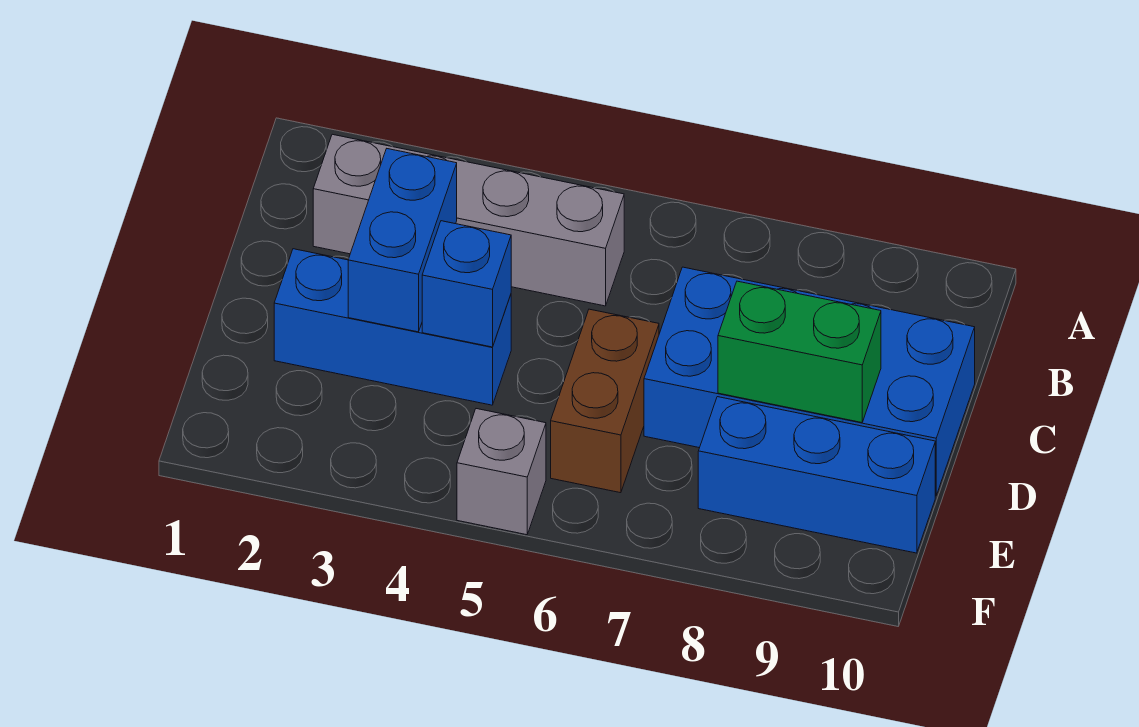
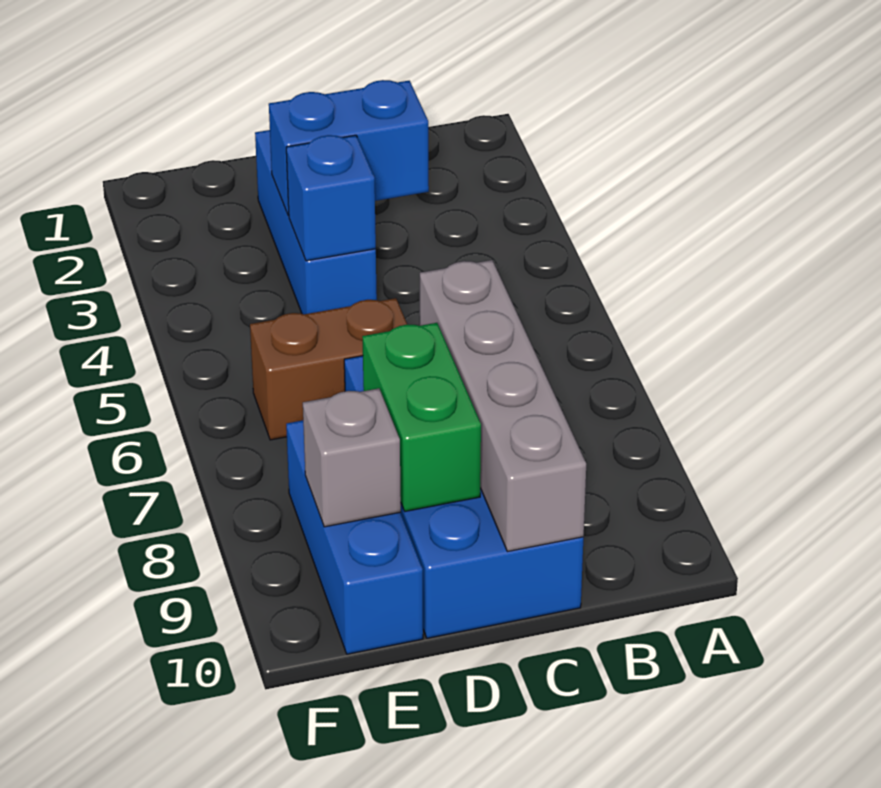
grey brick B2:B5 level 1 -> grey brick C7:C10 level 2
grey brick F5 level 1 -> grey brick E9 level 2

